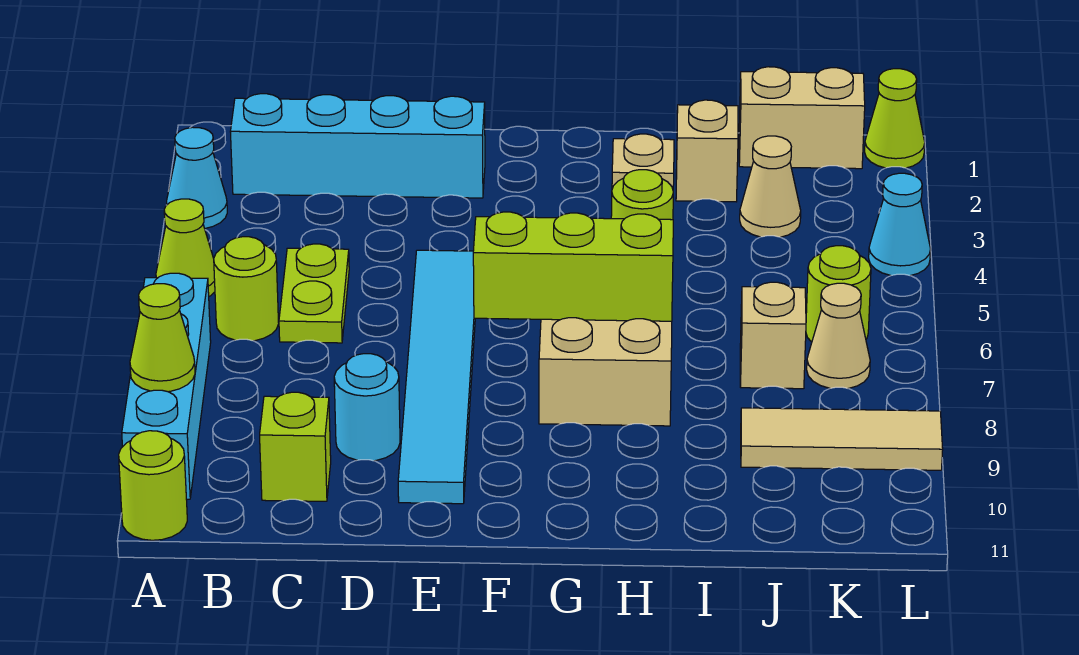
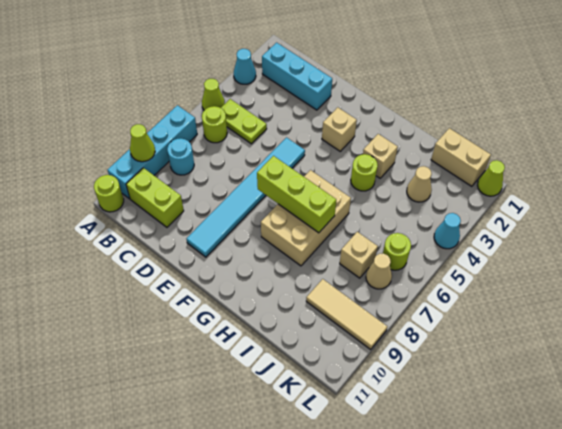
cyan brick B2:E2 level 1 -> cyan brick B2:D2 level 1
lime plate C5:C6 level 1 -> lime plate B5:C5 level 1
lime brick C10 level 1 -> lime brick B10:C10 level 1
cyan round brick D9 level 1 -> cyan round brick B8 level 1
tan brick I2 level 1 -> tan brick F3 level 1

